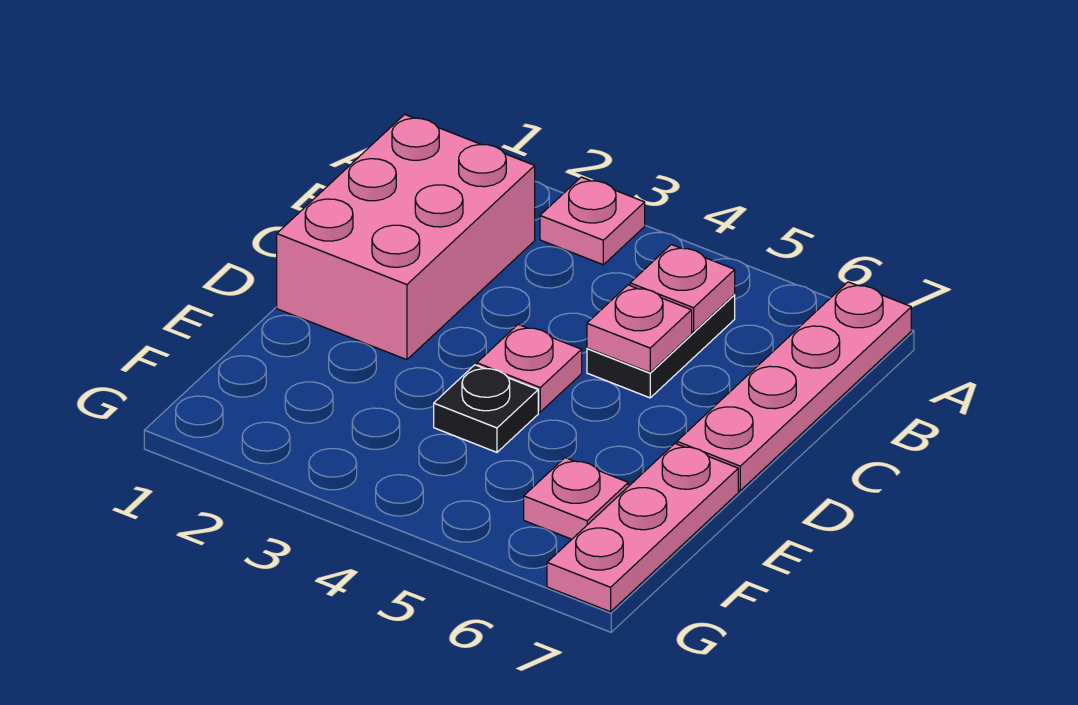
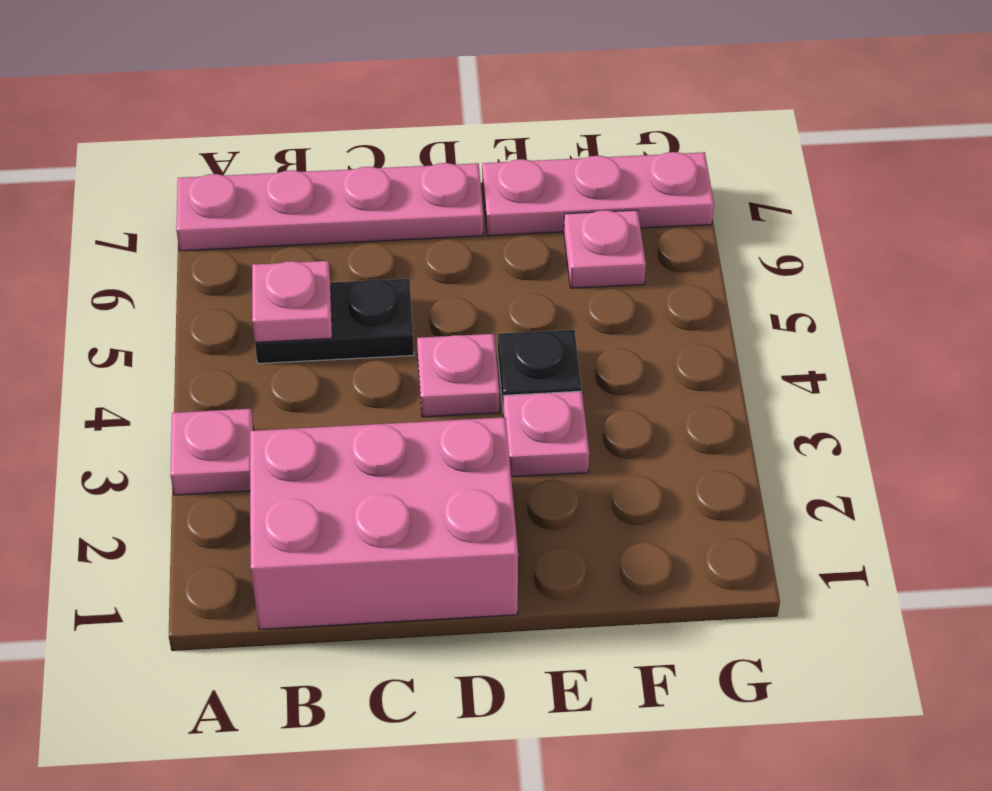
pink plate C5 level 2 -> pink plate E3 level 1

